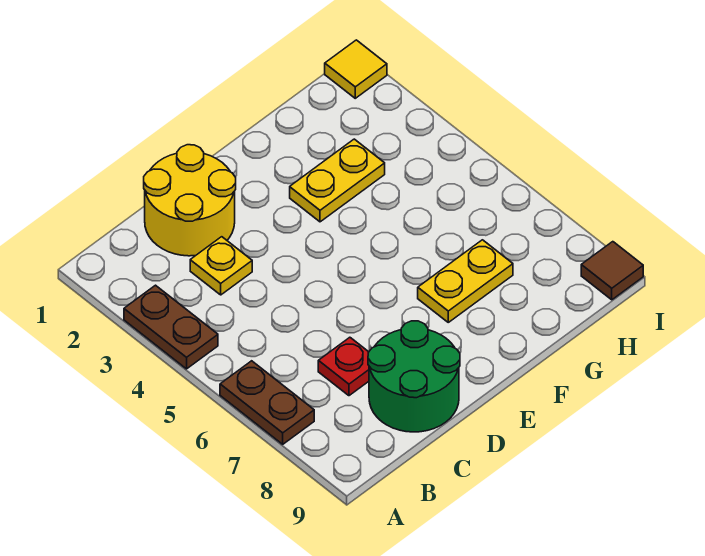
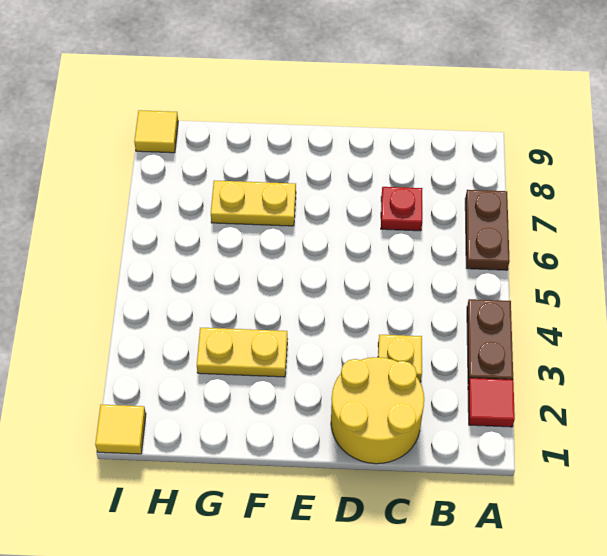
none -> red tile A2 level 1
green round brick C8:D9 level 1 -> none
brown tile I9 level 1 -> yellow tile I9 level 1

